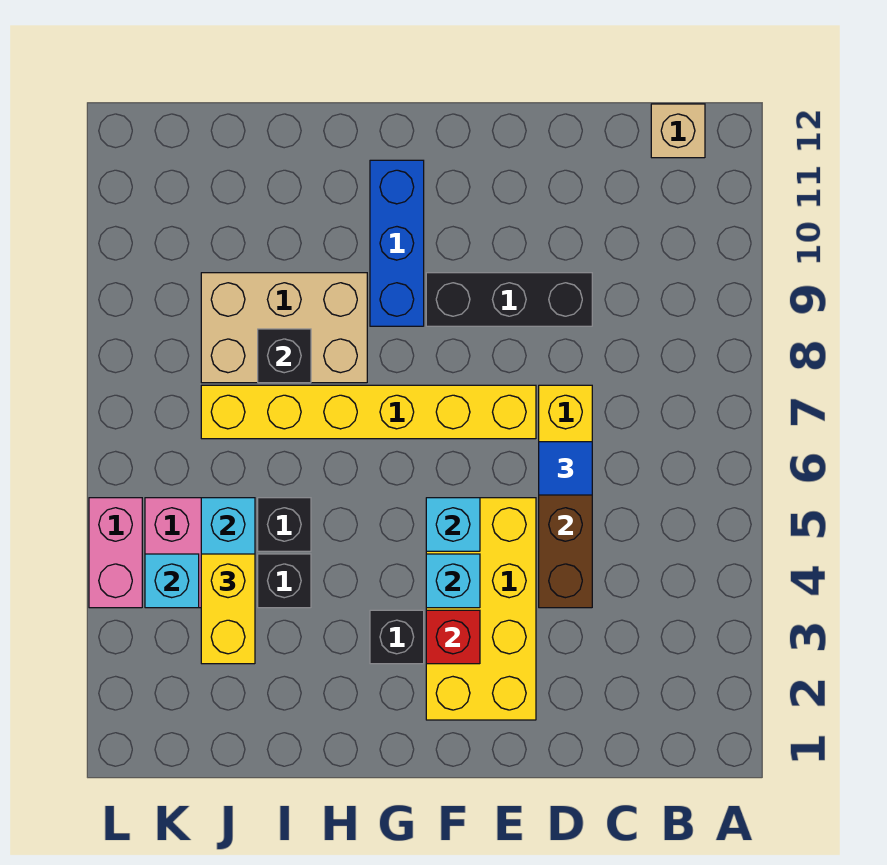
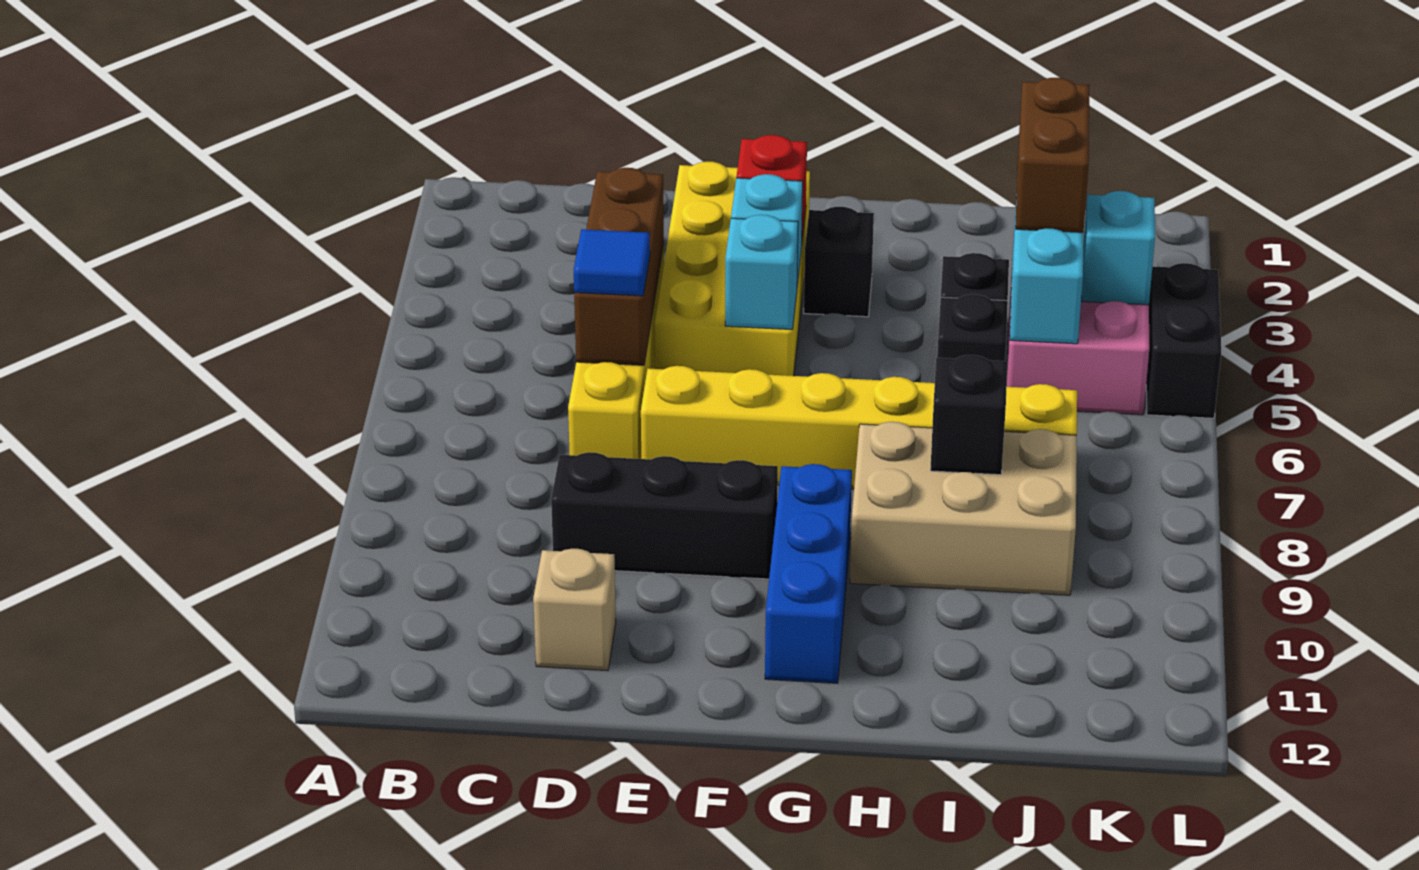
tan brick B12 level 1 -> tan brick D11 level 1
yellow brick J3:J4 level 3 -> brown brick J3:J4 level 3
pink brick L4:L5 level 1 -> black brick L4:L5 level 1

